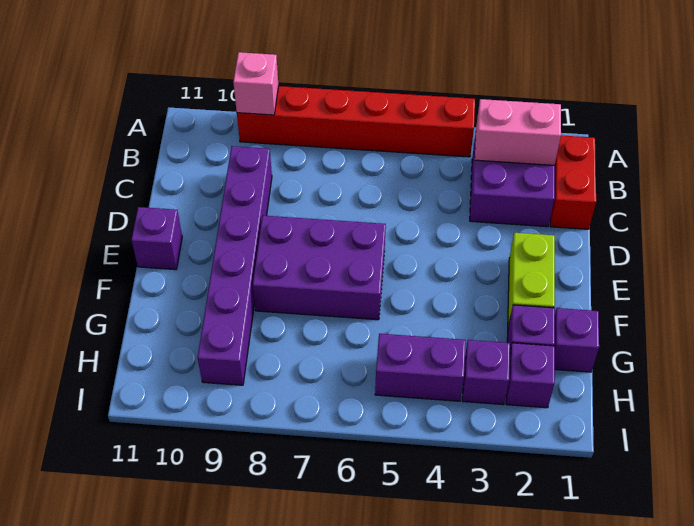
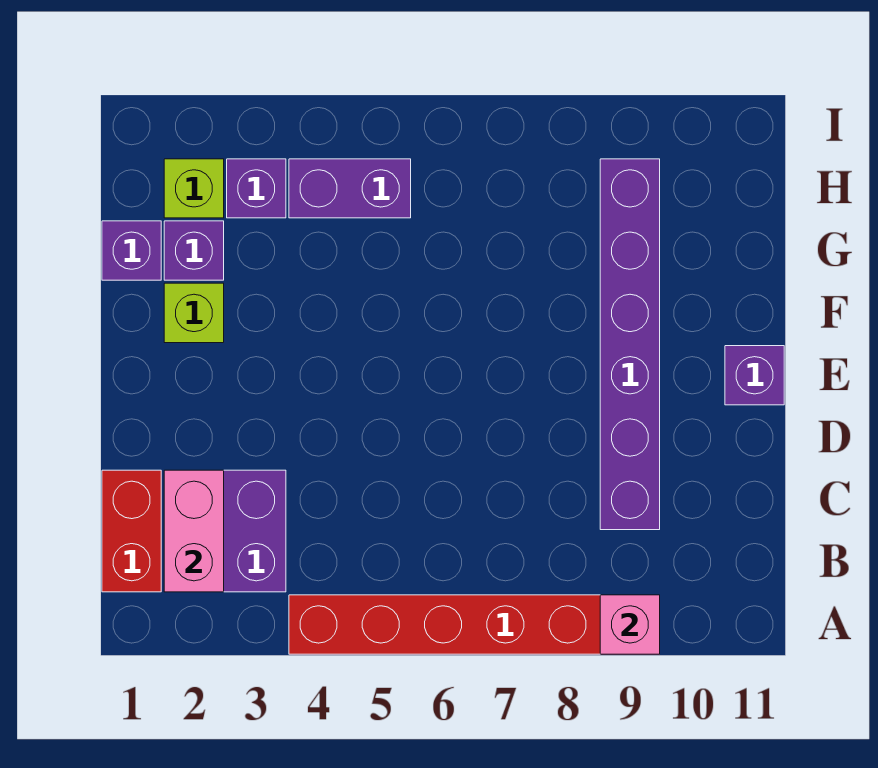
pink brick B2:B3 level 2 -> pink brick B2:C2 level 2
lime brick E2:F2 level 1 -> lime brick F2 level 1
purple brick E6:F8 level 1 -> none
purple brick H2 level 1 -> lime brick H2 level 1

